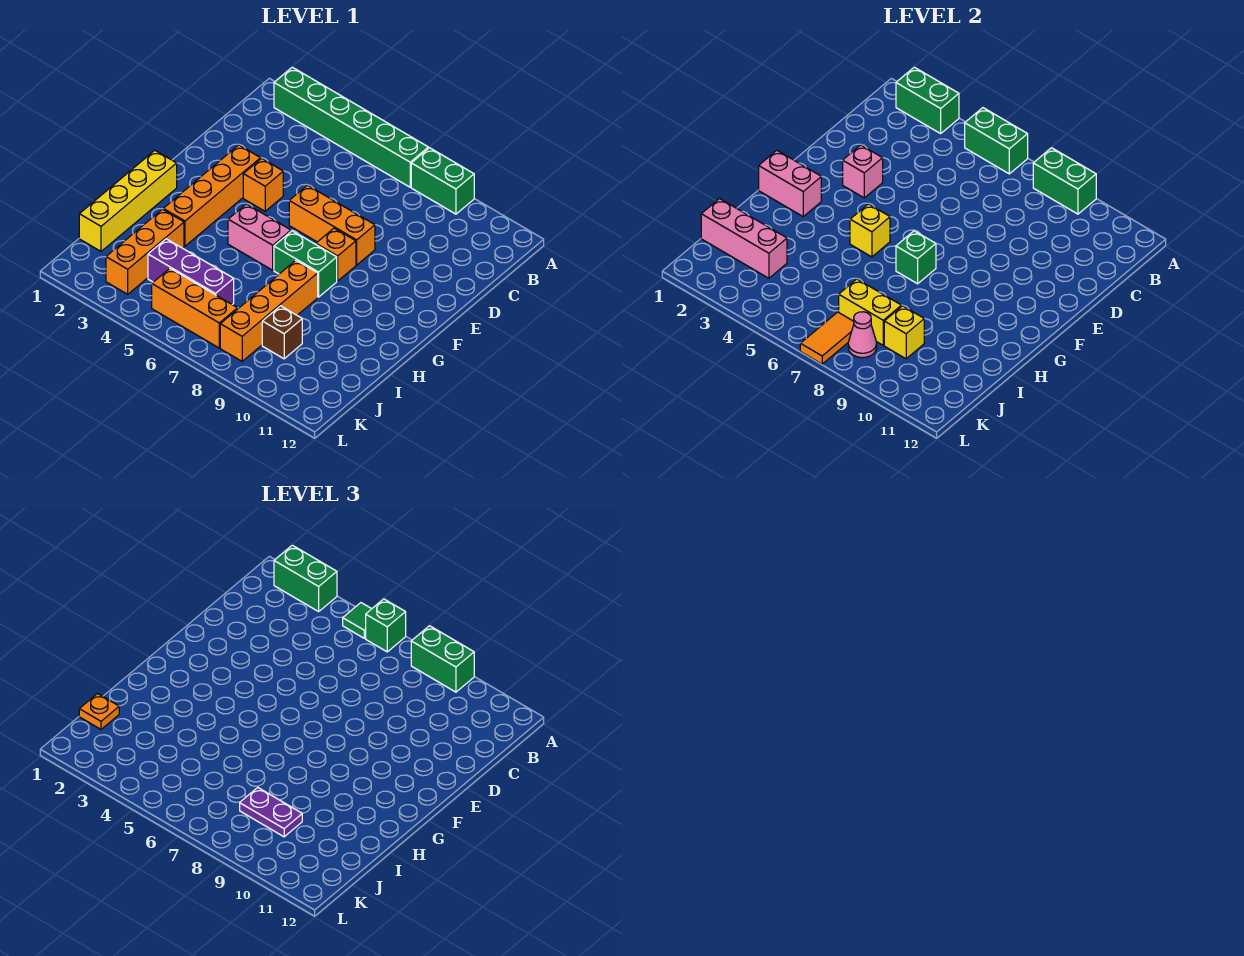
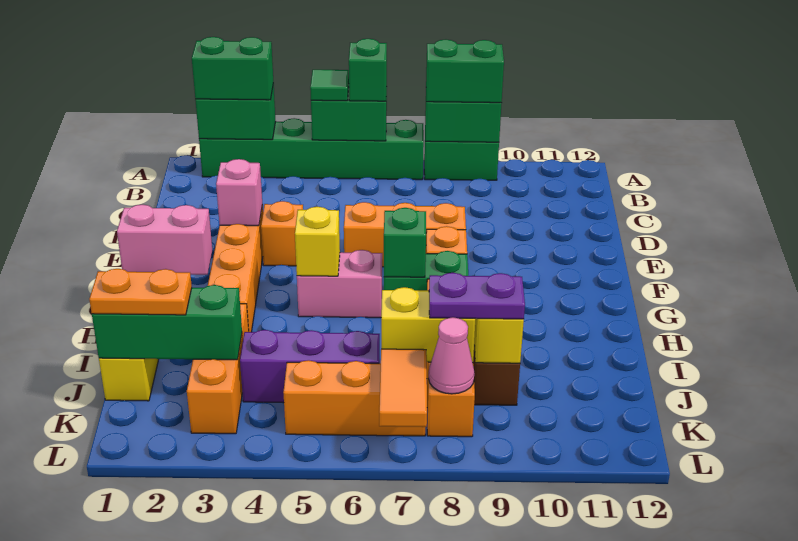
pink brick J1:J3 level 2 -> green brick J1:J3 level 2
orange plate J1 level 3 -> orange plate J1:J2 level 3

